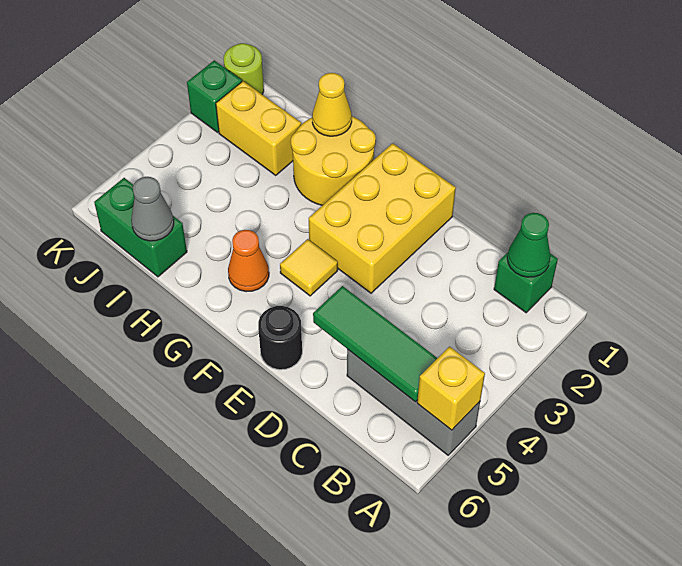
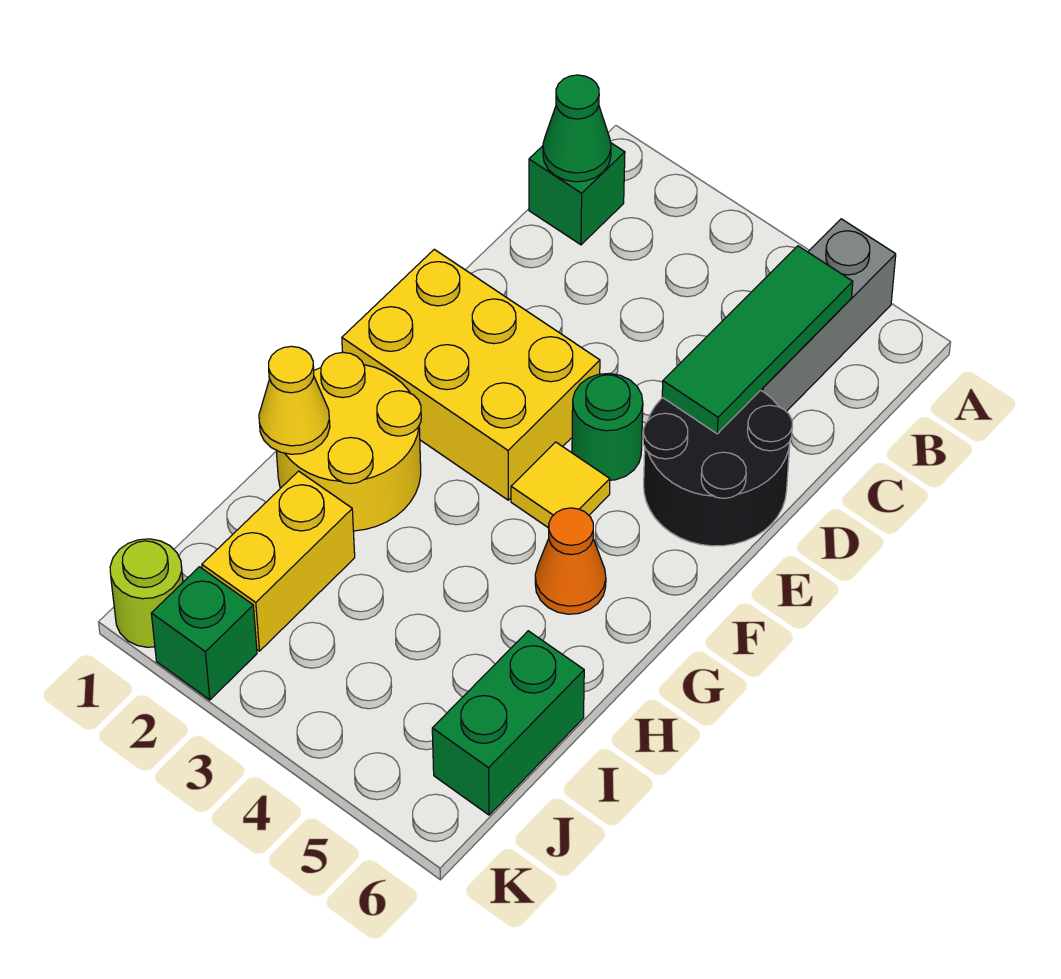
yellow brick A5 level 2 -> none
none -> green round brick E4 level 1
black round brick E6 level 1 -> black round brick D5:E6 level 1
grey cone I6 level 2 -> none

